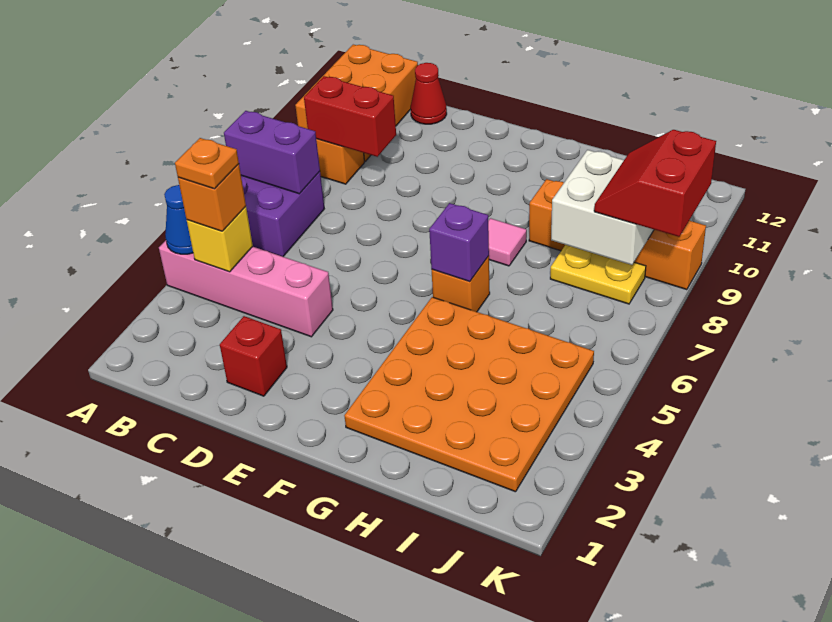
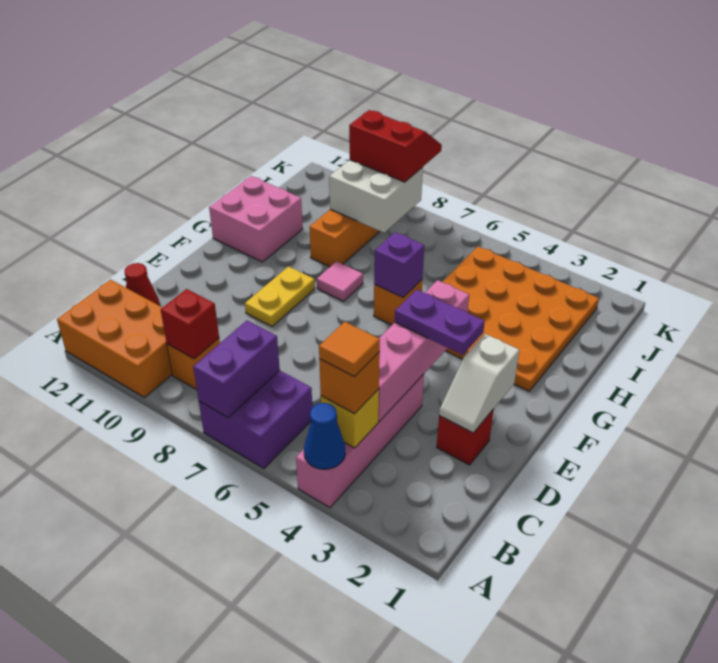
orange plate B4 level 4 -> orange tile B4 level 4
red brick B9:C9 level 2 -> red brick B9 level 2
none -> pink brick C4:F4 level 2
none -> white slope D2:E2 level 2 top E
none -> purple plate E3:E4 level 3
none -> pink brick G11:H12 level 1
yellow plate I8:J8 level 1 -> yellow plate E9:F9 level 1
red slope J8:K9 level 3 top K -> red slope J8:K9 level 3 top J

